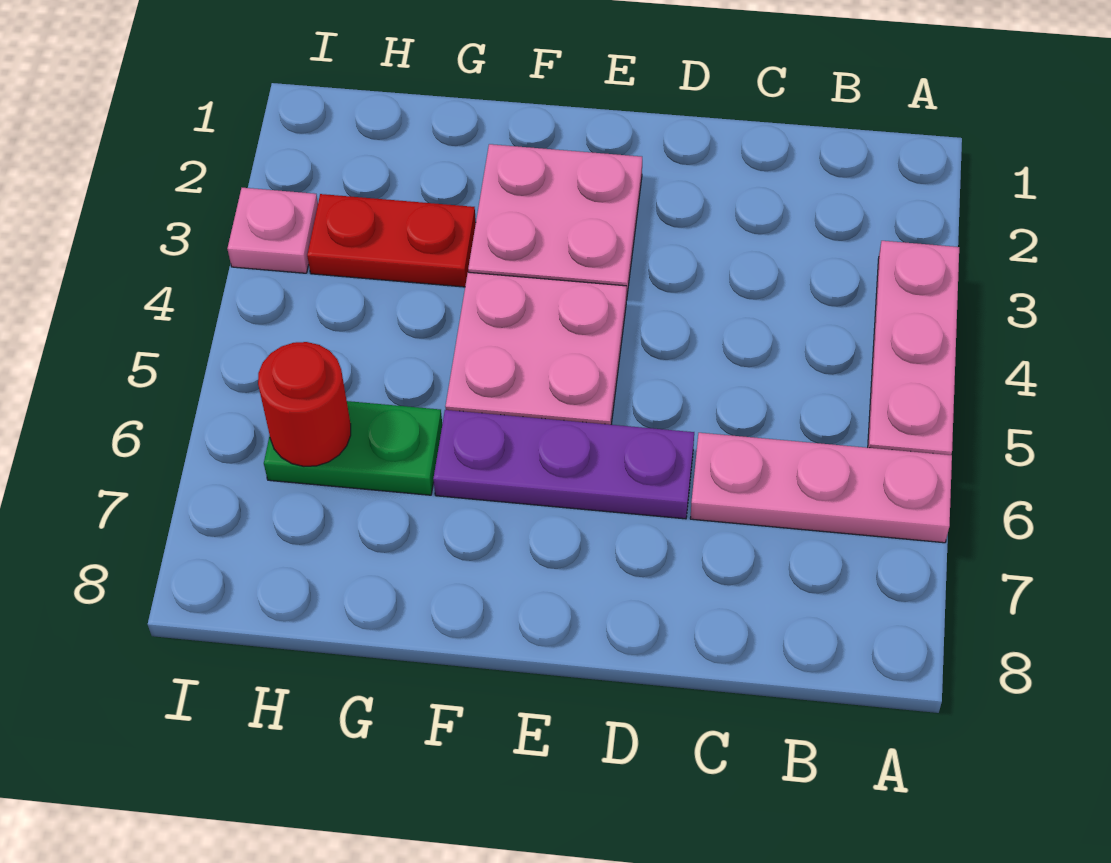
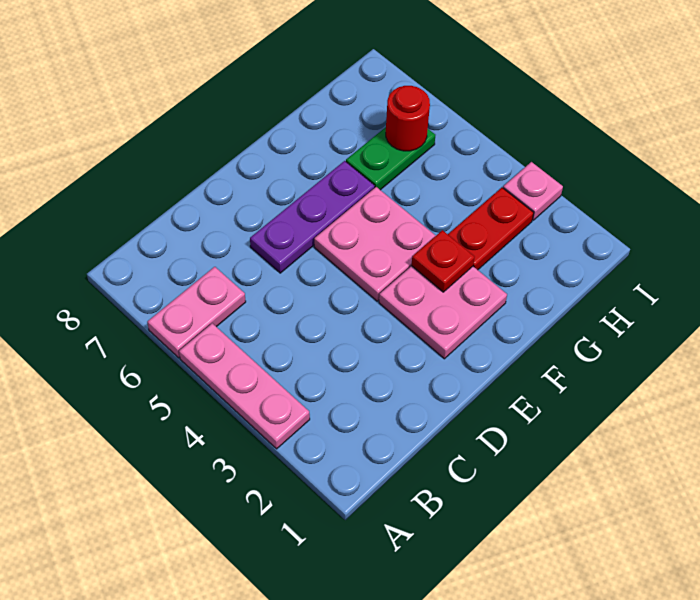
pink plate A6:C6 level 1 -> pink plate A6:B6 level 1
none -> red plate F3 level 2

